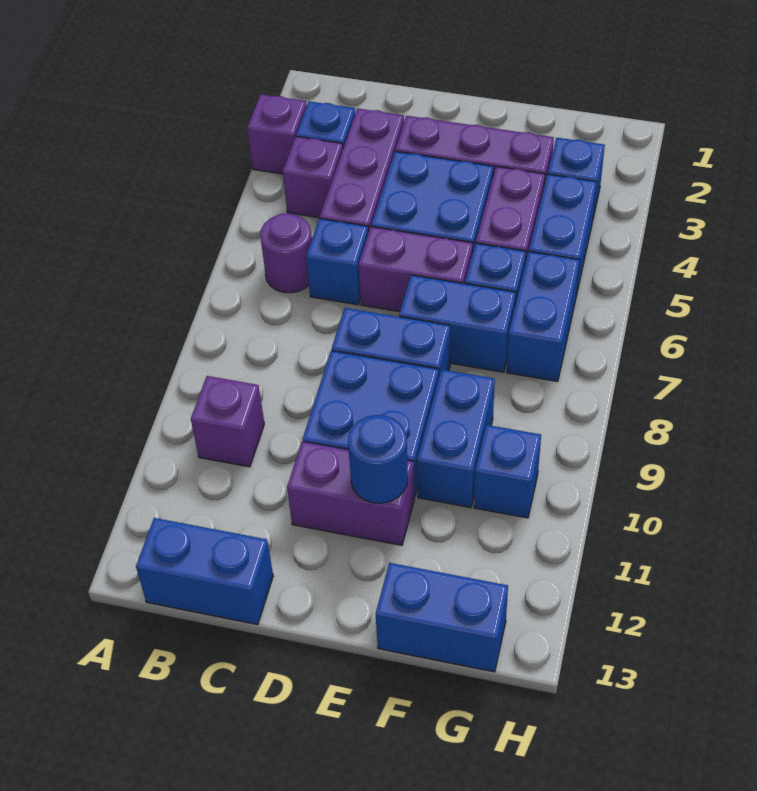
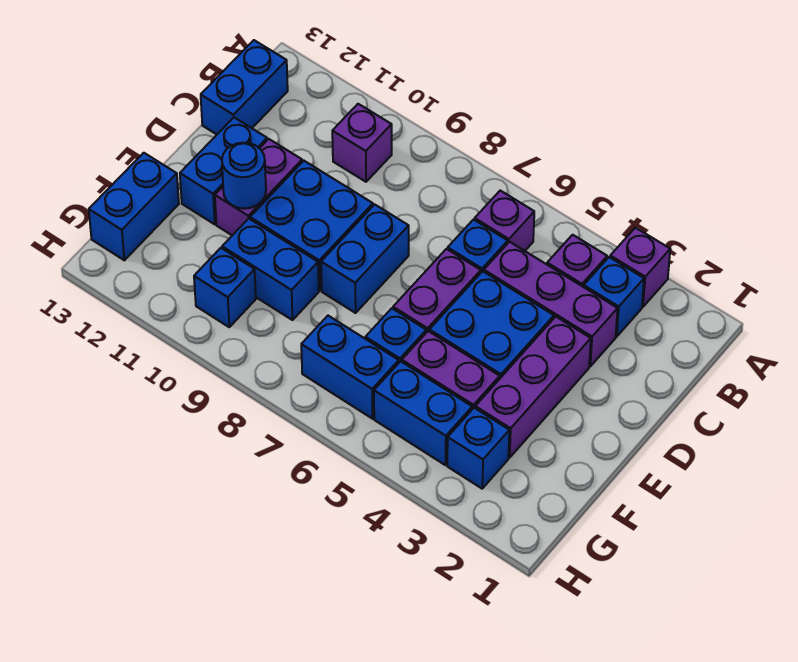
purple round brick B6 level 1 -> purple brick B6 level 1
blue brick E7:F7 level 1 -> blue brick D12:E12 level 1

